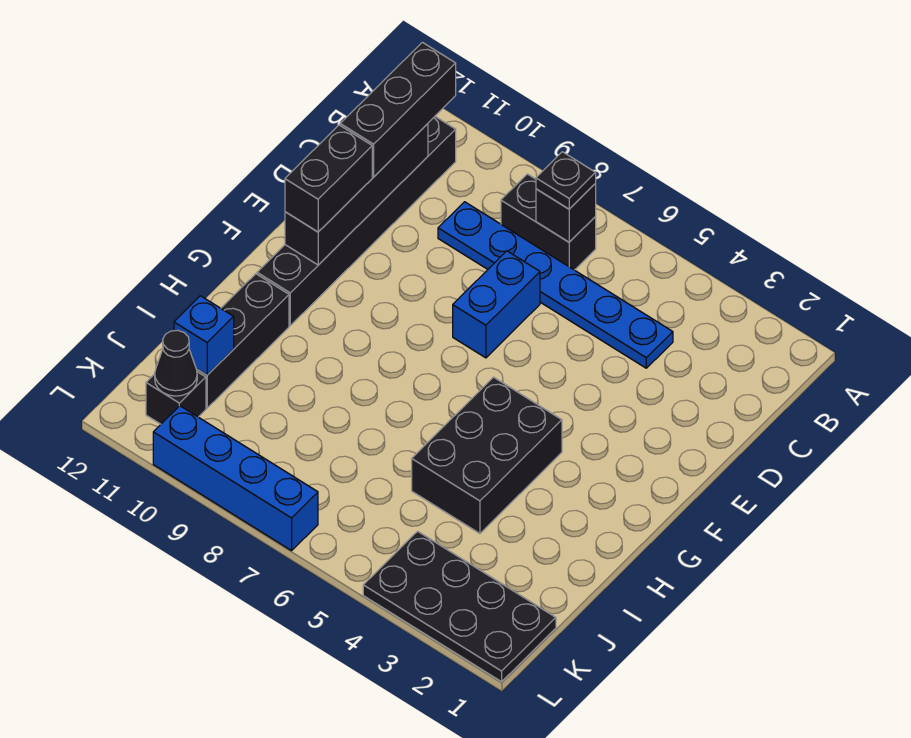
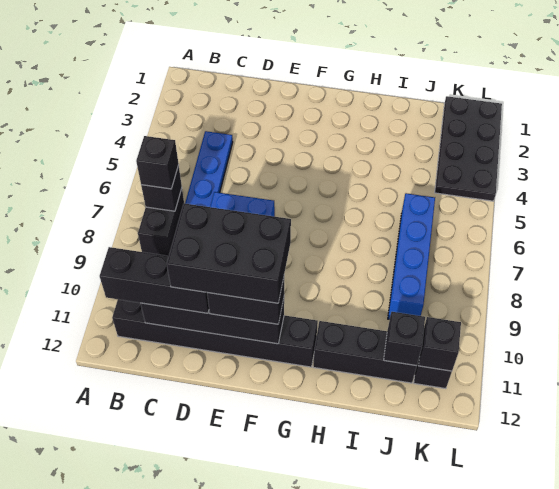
black plate B7 level 3 -> black brick B7 level 3
black brick G4:I5 level 1 -> black brick D10:F11 level 4
blue brick J11 level 2 -> black brick J11 level 2
black cone K11 level 2 -> black brick K11 level 2
blue brick L7:L10 level 1 -> blue brick J6:J9 level 1

